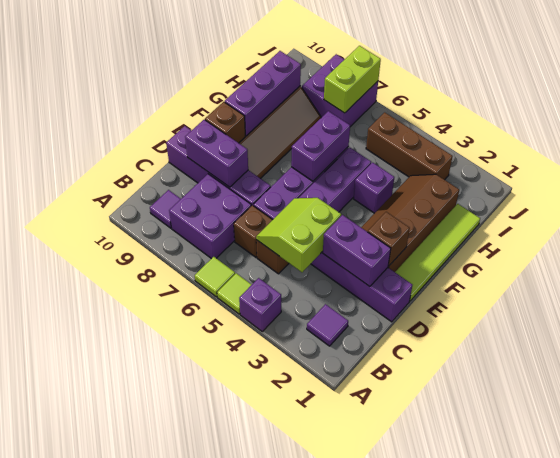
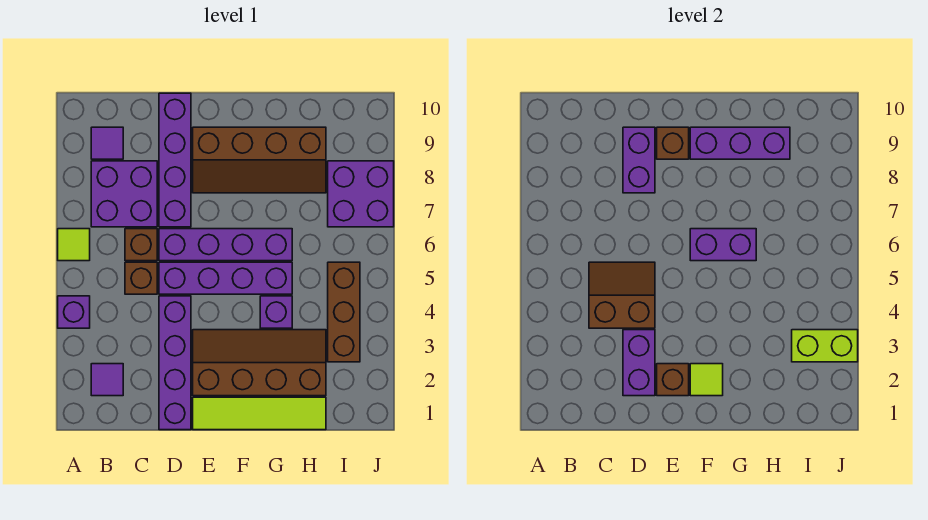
lime tile A5 level 1 -> lime tile F2 level 2
lime slope C4:D5 level 2 top 4 -> brown slope C4:D5 level 2 top 4
lime brick I7:J7 level 2 -> lime brick I3:J3 level 2

